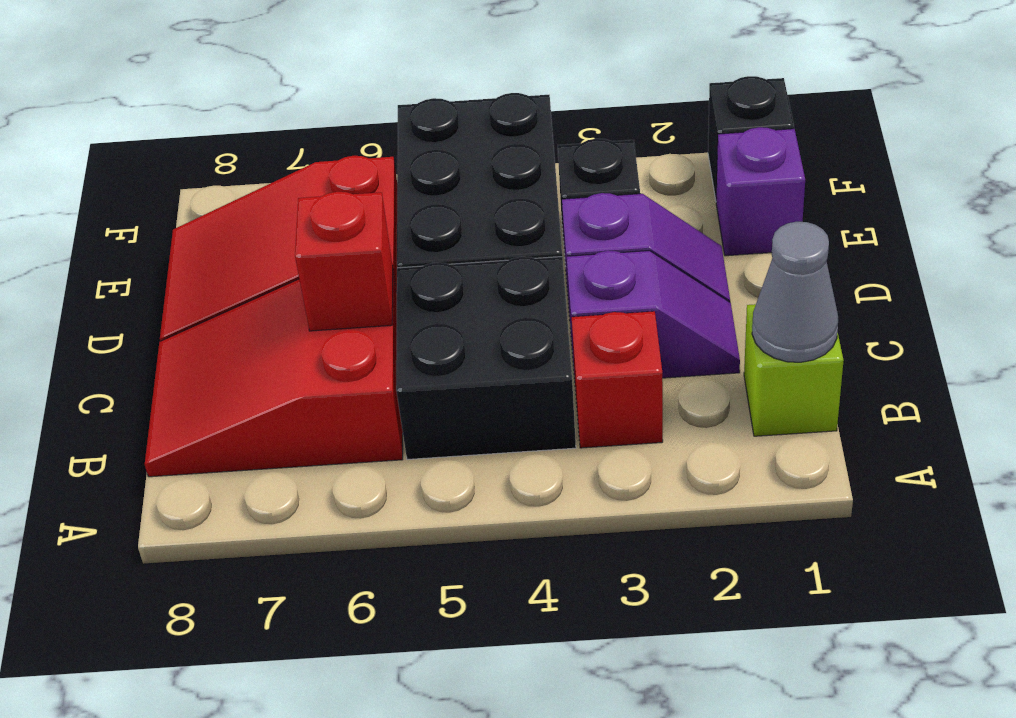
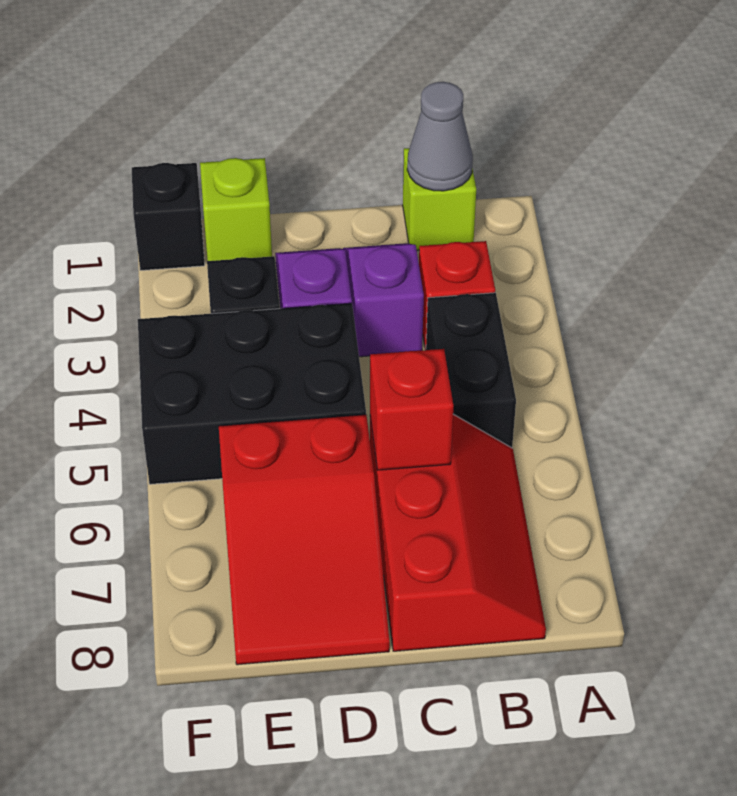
black brick B4:C5 level 1 -> black brick B4:B5 level 1
red slope B6:C8 level 1 top 6 -> red slope B6:C8 level 1 top C
purple brick E1 level 1 -> lime brick E1 level 1

